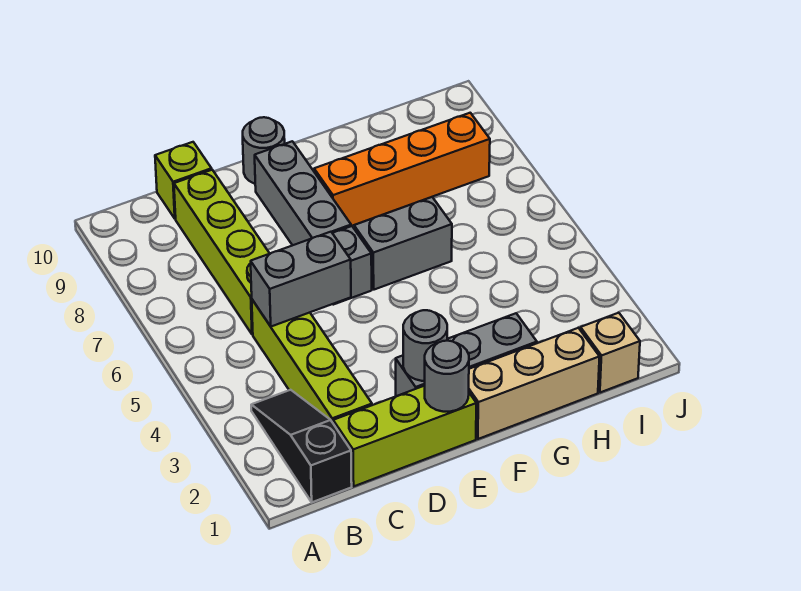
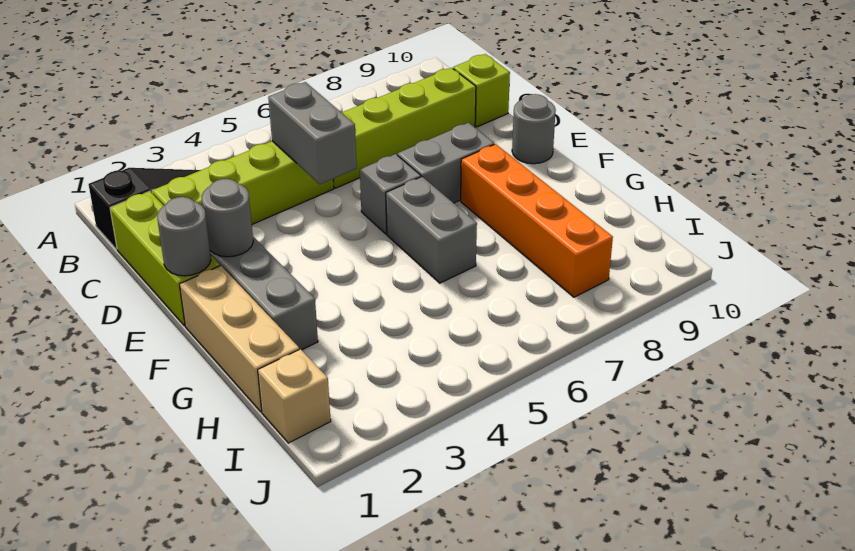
grey brick E7:E9 level 1 -> grey brick E7:E8 level 1

